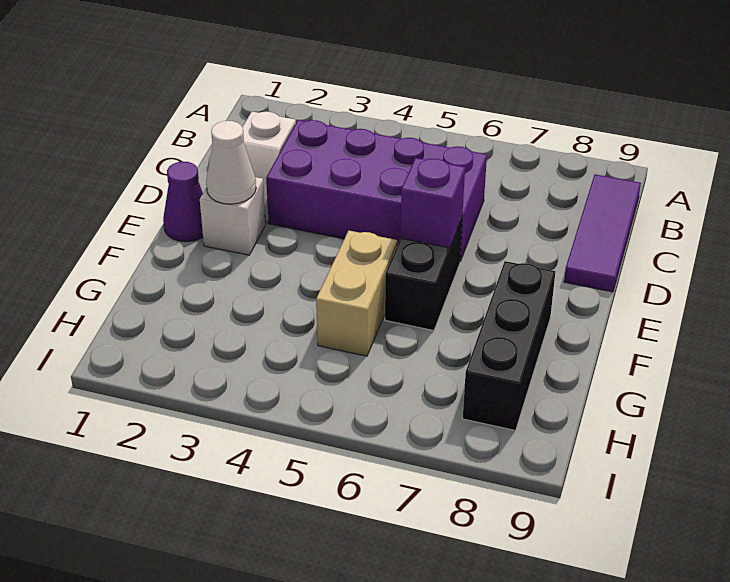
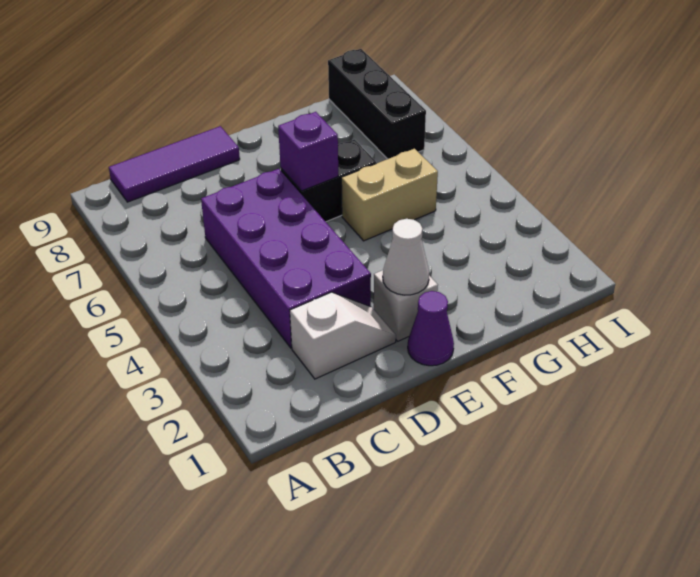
black brick F8:H8 level 1 -> black brick H7:H9 level 1

